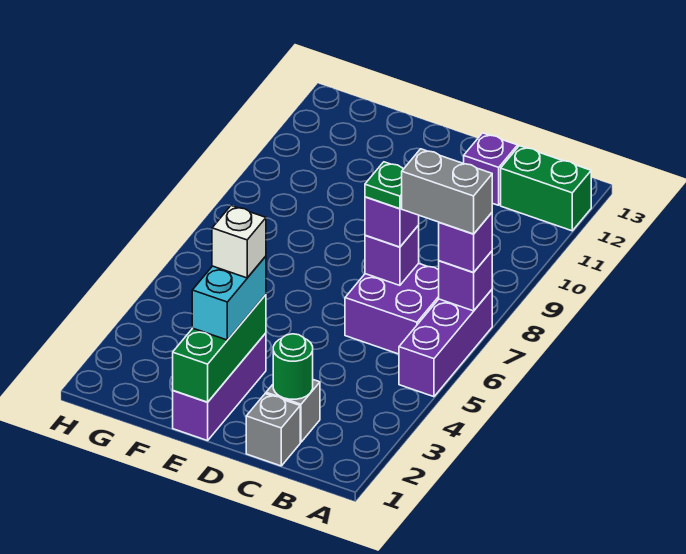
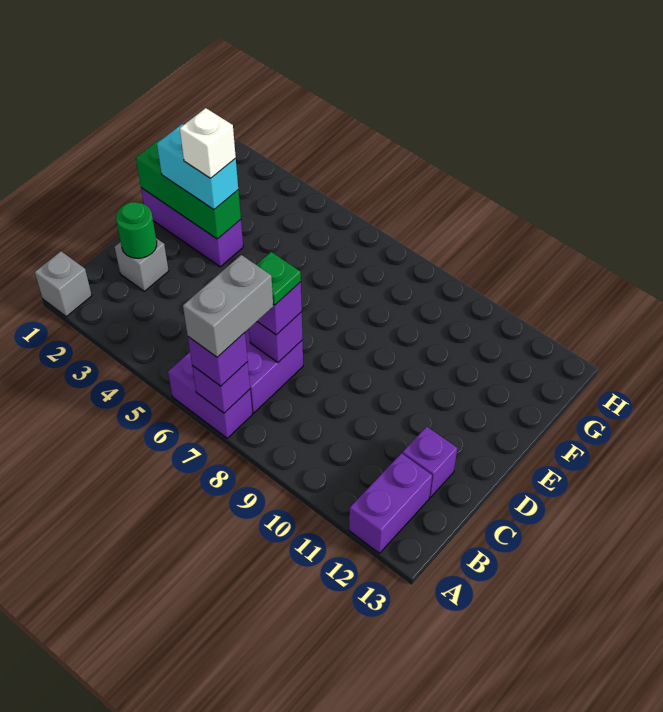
purple brick A5:A7 level 1 -> purple brick A6:A7 level 1
green brick A12:B12 level 1 -> purple brick A12:B12 level 1
grey brick C1 level 1 -> grey brick A1 level 1

